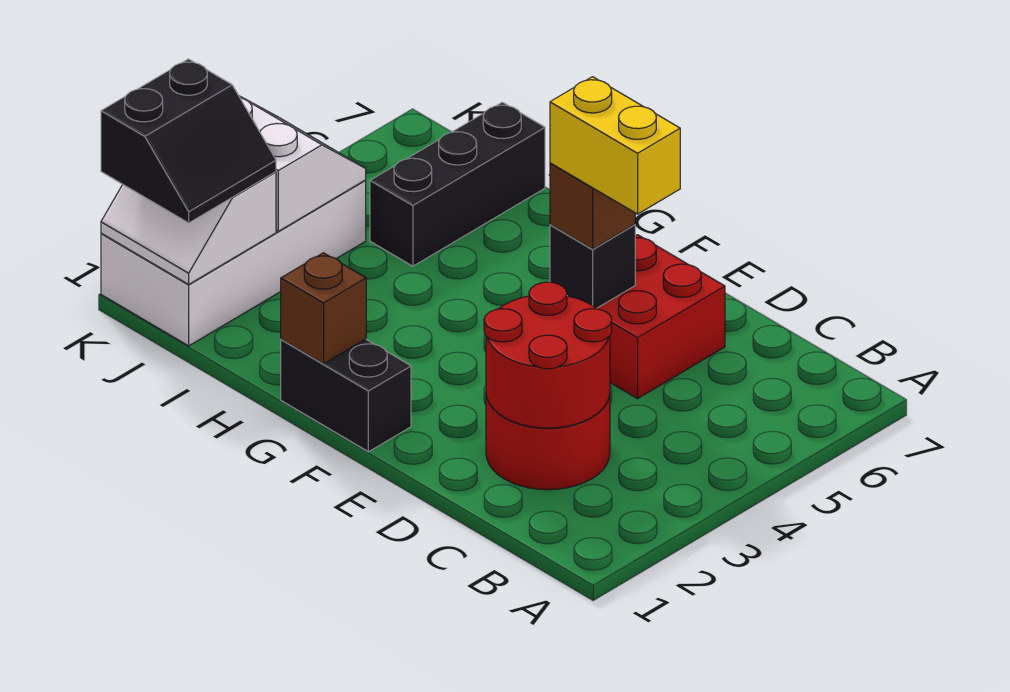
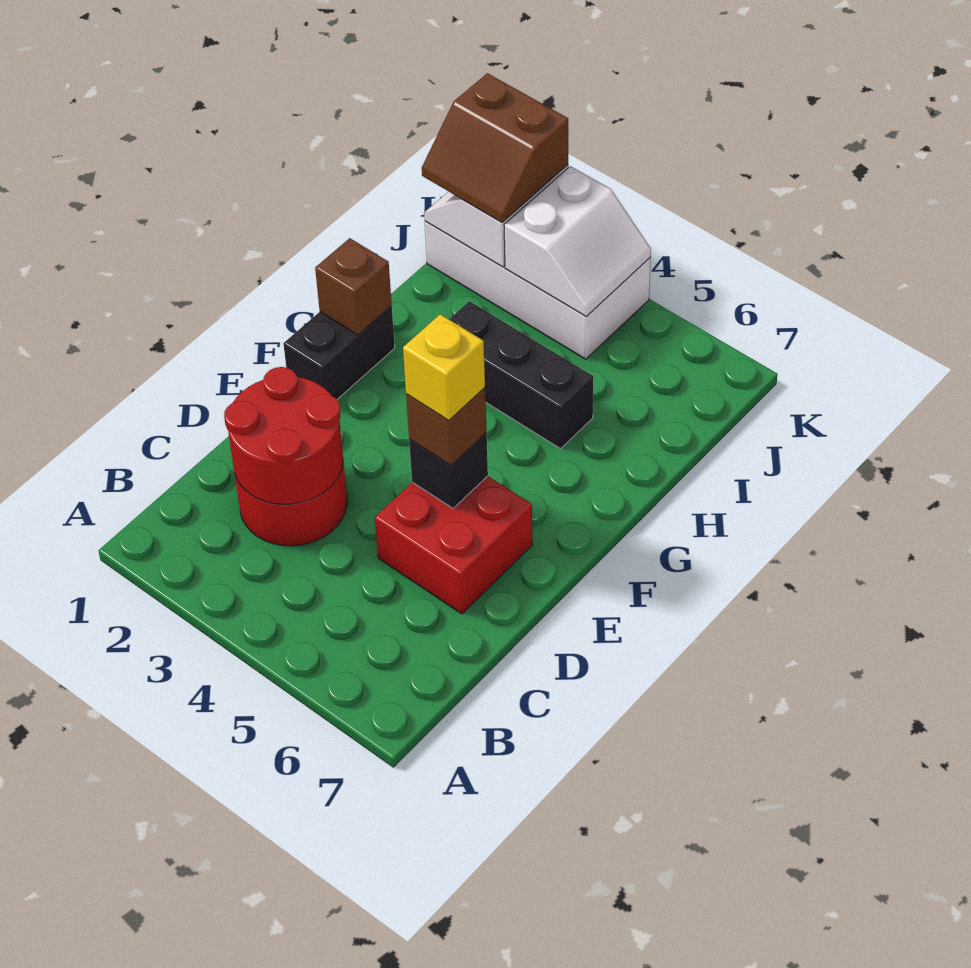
yellow brick D5:E5 level 4 -> yellow brick E5 level 4
black brick I5:I7 level 1 -> black brick H3:H5 level 1
black slope J1:K2 level 3 top K -> brown slope J1:K2 level 3 top K

